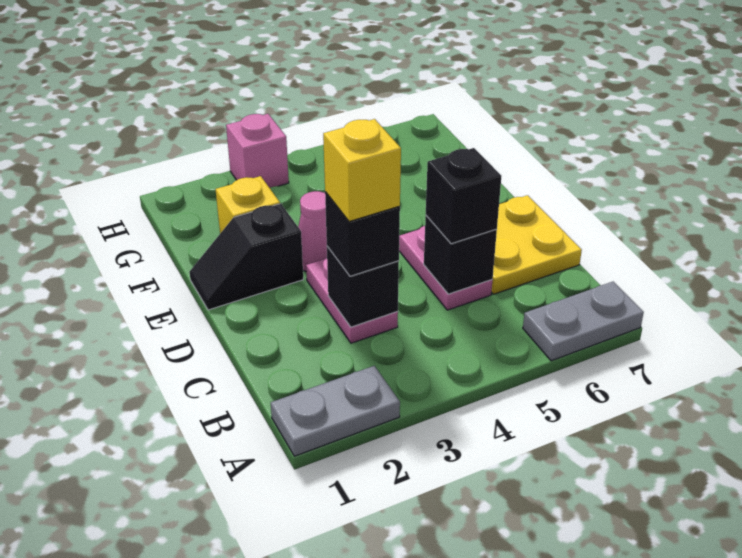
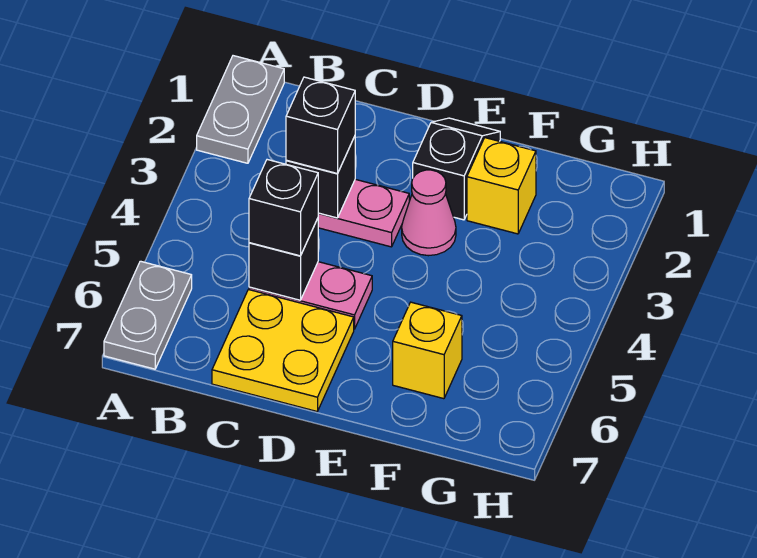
yellow brick C3 level 4 -> yellow brick F6 level 1
pink brick H3 level 1 -> none

